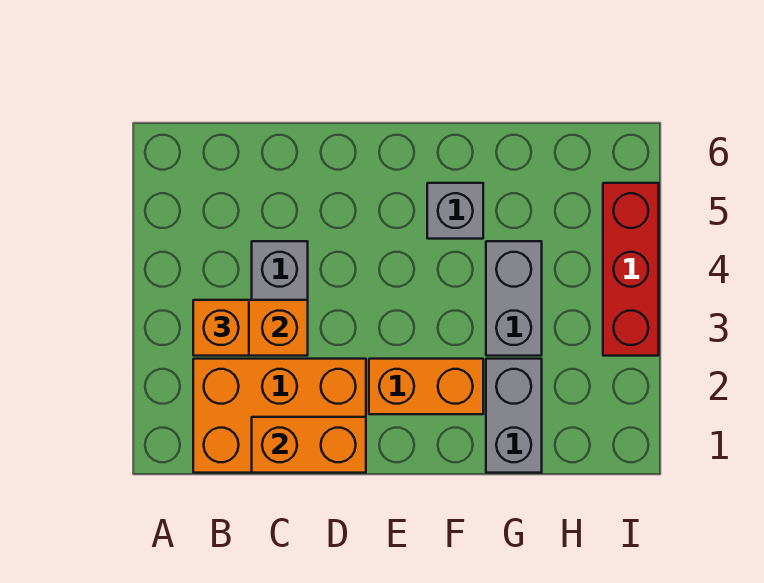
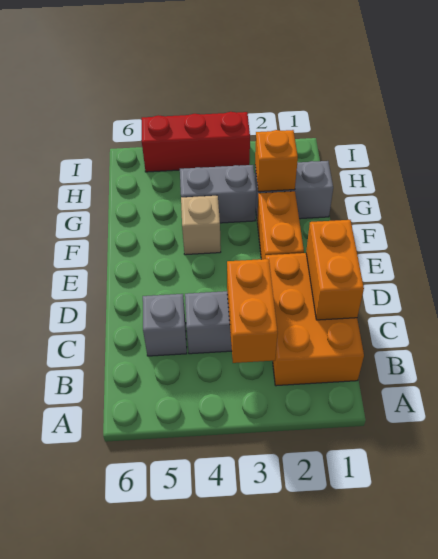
orange brick B3 level 3 -> orange brick G2 level 2
none -> tan brick F4 level 1
grey brick F5 level 1 -> grey brick C5 level 1

